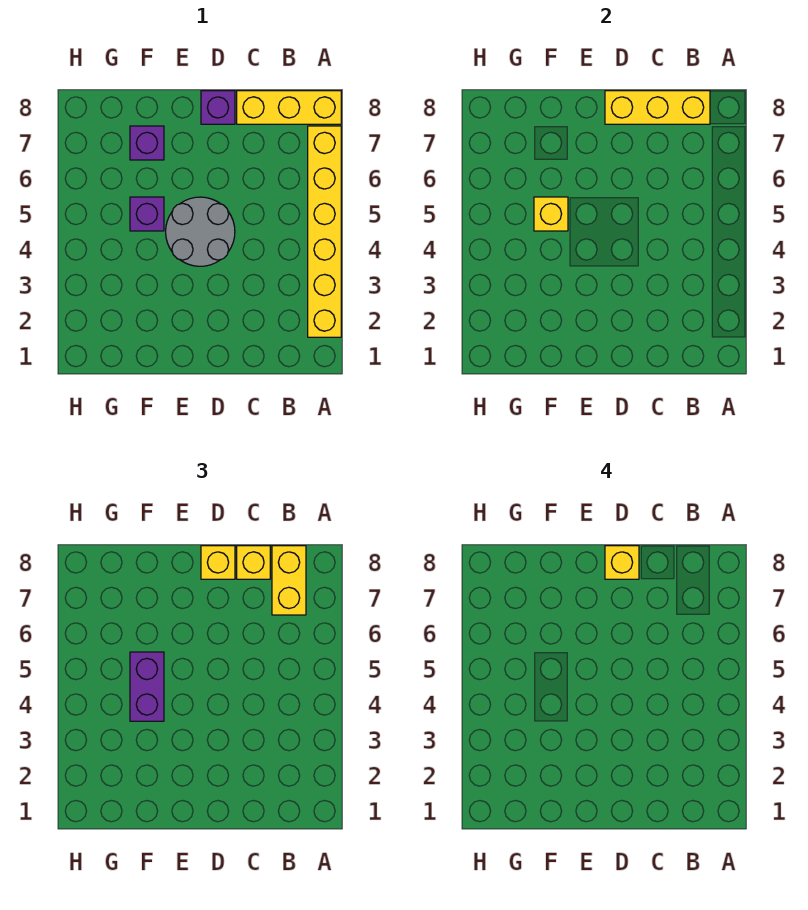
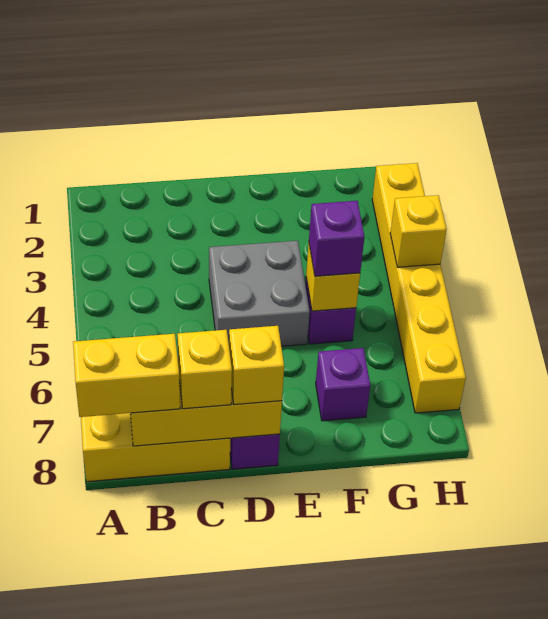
yellow brick A2:A7 level 1 -> yellow brick H2:H7 level 1
yellow brick B7:B8 level 3 -> yellow brick A8:B8 level 3
grey round brick D4:E5 level 1 -> grey brick D4:E5 level 1
yellow brick D8 level 4 -> yellow brick H4 level 2
purple brick F4:F5 level 3 -> purple brick F5 level 3

